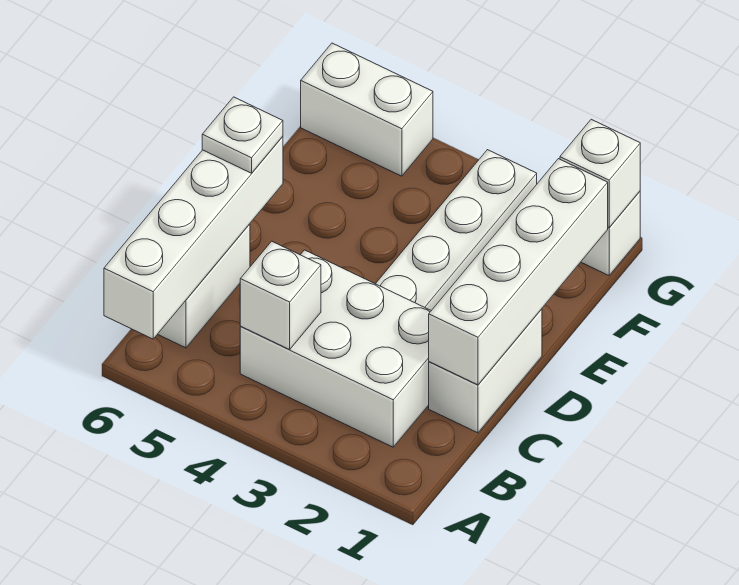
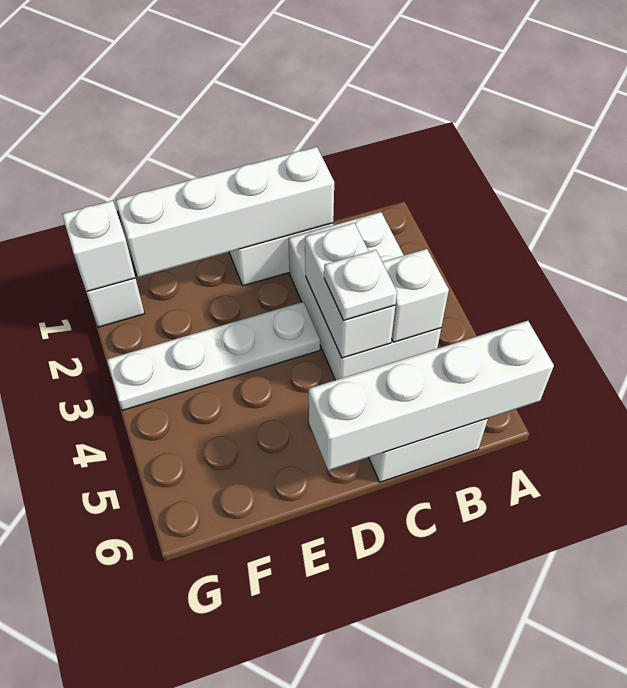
white plate D6 level 3 -> white plate C4 level 3
white brick G5:G6 level 1 -> white brick C3:C4 level 2

